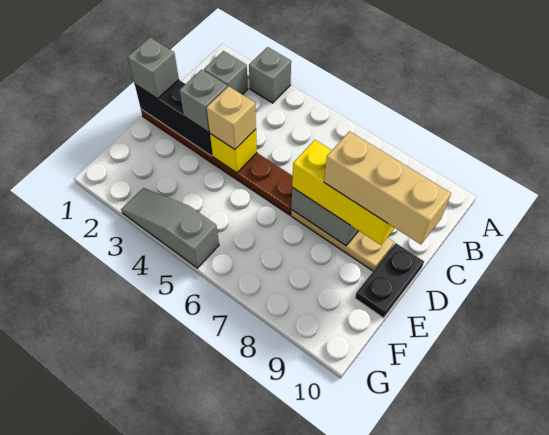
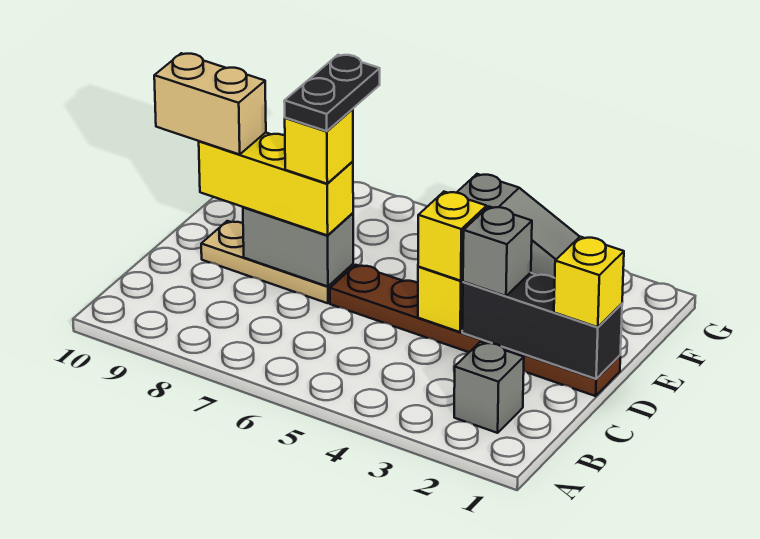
grey brick A3 level 1 -> none
grey brick D1 level 3 -> yellow brick D1 level 3
tan brick D4 level 3 -> yellow brick D4 level 3
none -> yellow brick D7 level 4
tan brick D8:D10 level 4 -> tan brick D9:D10 level 4
black plate D10:E10 level 1 -> black plate D7:E7 level 5

